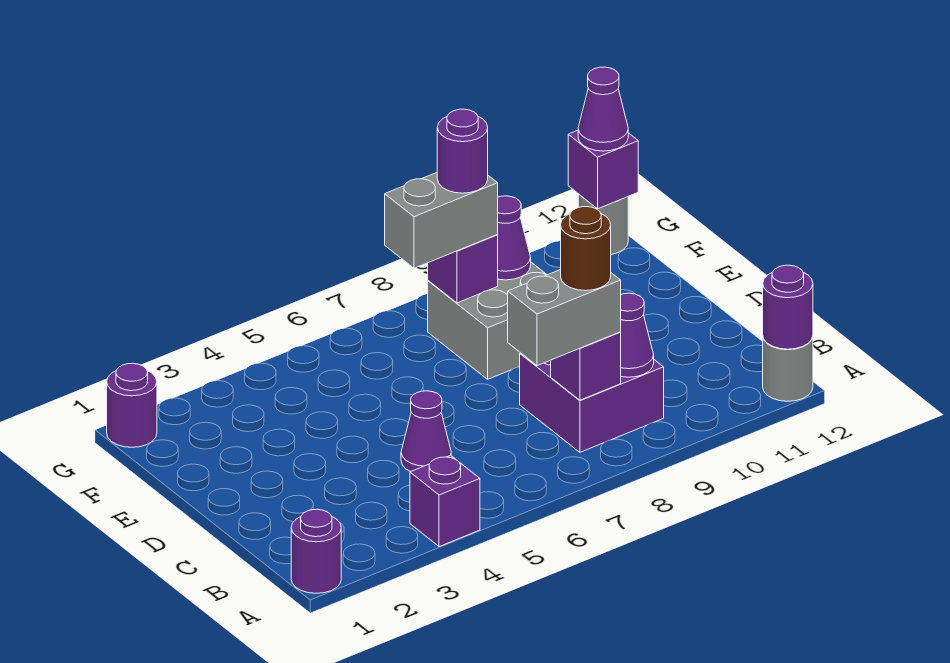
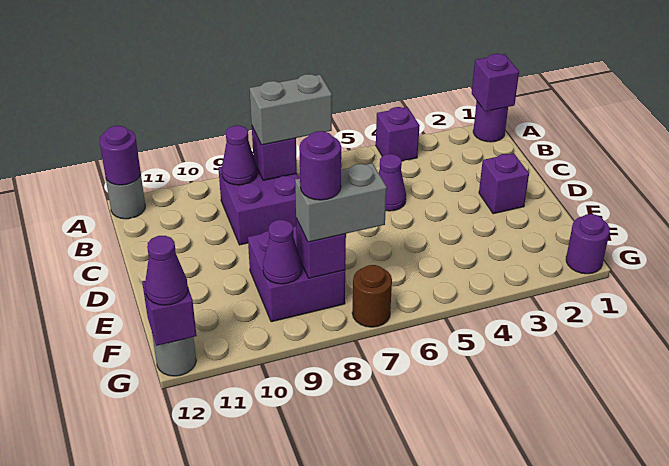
none -> purple brick A1 level 2
brown round brick B8 level 4 -> brown round brick G7 level 1
none -> purple brick D2 level 1
grey brick E8:F9 level 1 -> purple brick E8:F9 level 1

